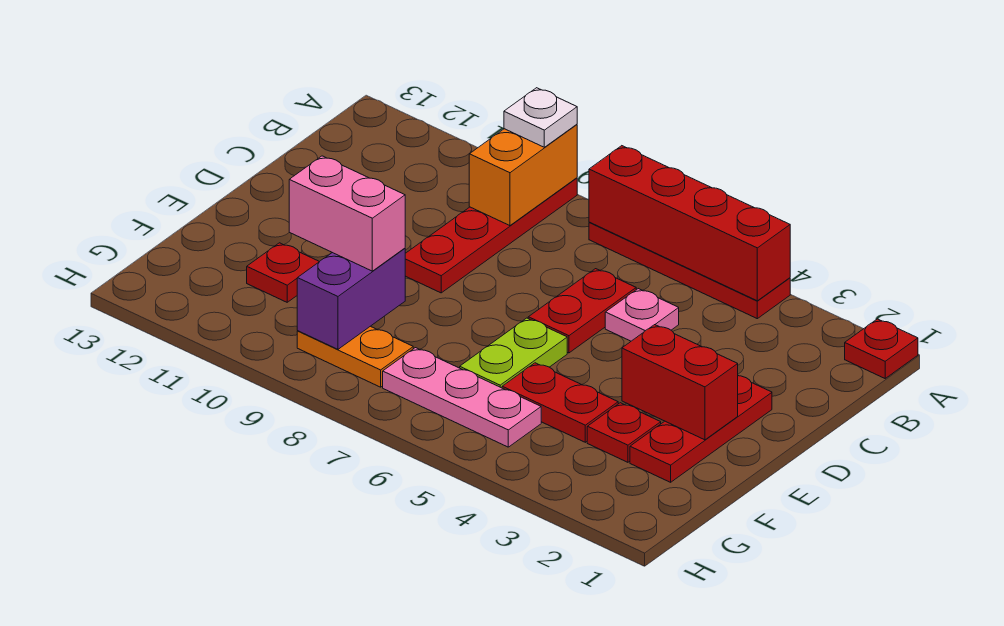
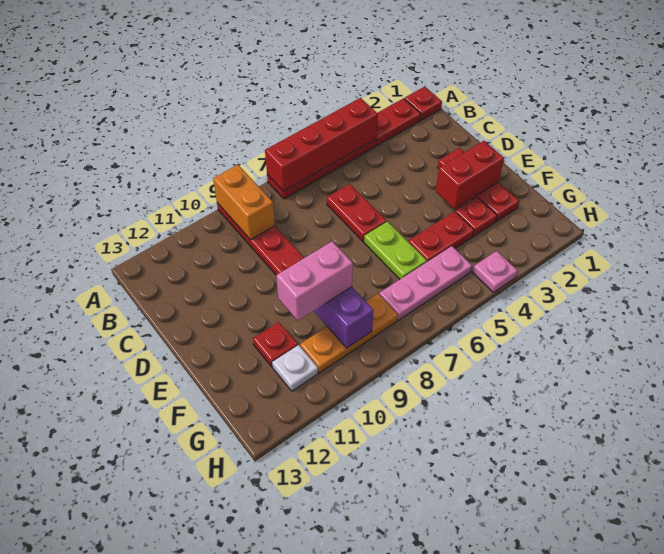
none -> red plate A2:A3 level 1
white plate A9 level 3 -> white plate G11 level 1
pink plate C5 level 1 -> pink plate H4 level 1
orange plate G8:G9 level 1 -> orange plate G8:G10 level 1

